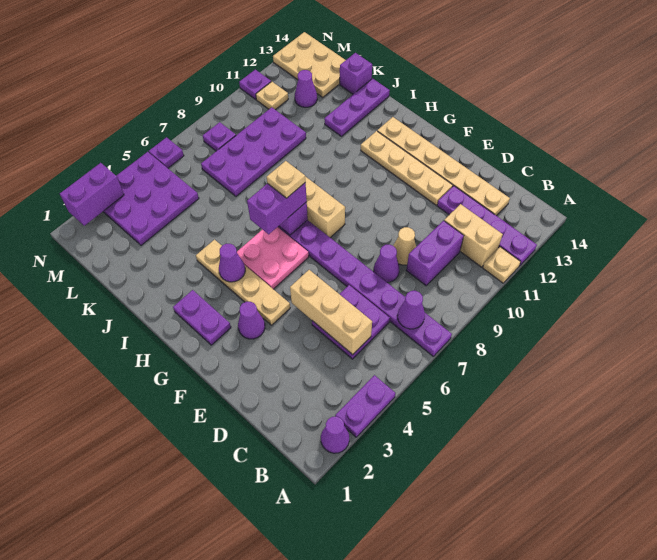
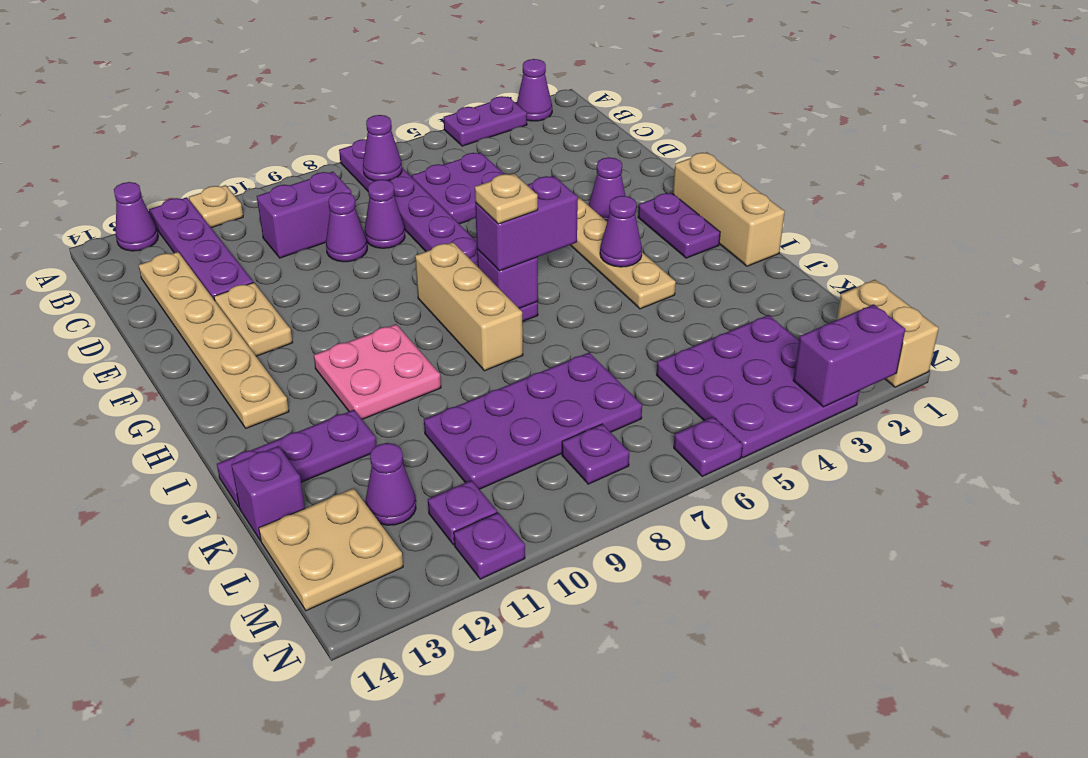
none -> purple cone A13 level 1
tan brick B11:C11 level 1 -> tan brick M1:N1 level 1
tan brick C5:E5 level 2 -> tan brick G1:I1 level 1
tan cone D9 level 1 -> purple cone D9 level 1
tan plate E12:H12 level 1 -> tan plate E12:F12 level 1
pink plate G5:H6 level 1 -> pink plate H10:I11 level 1
tan plate L13:N14 level 1 -> tan plate L13:M14 level 1
tan plate M11 level 1 -> purple plate M11 level 1

